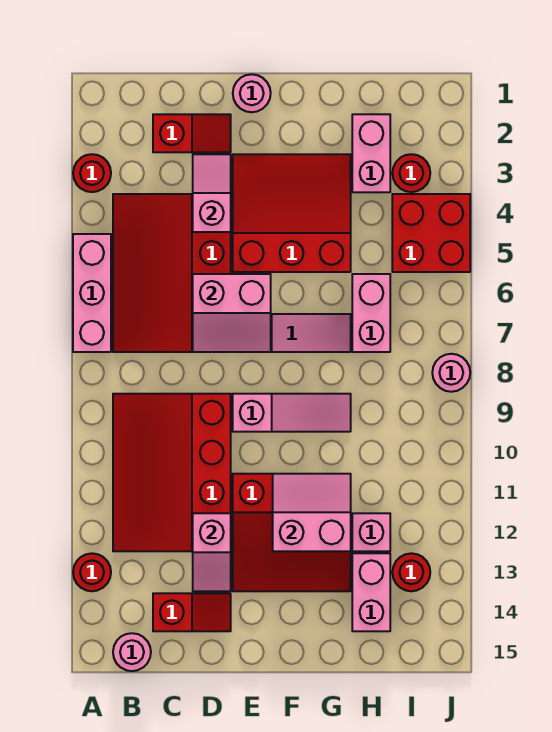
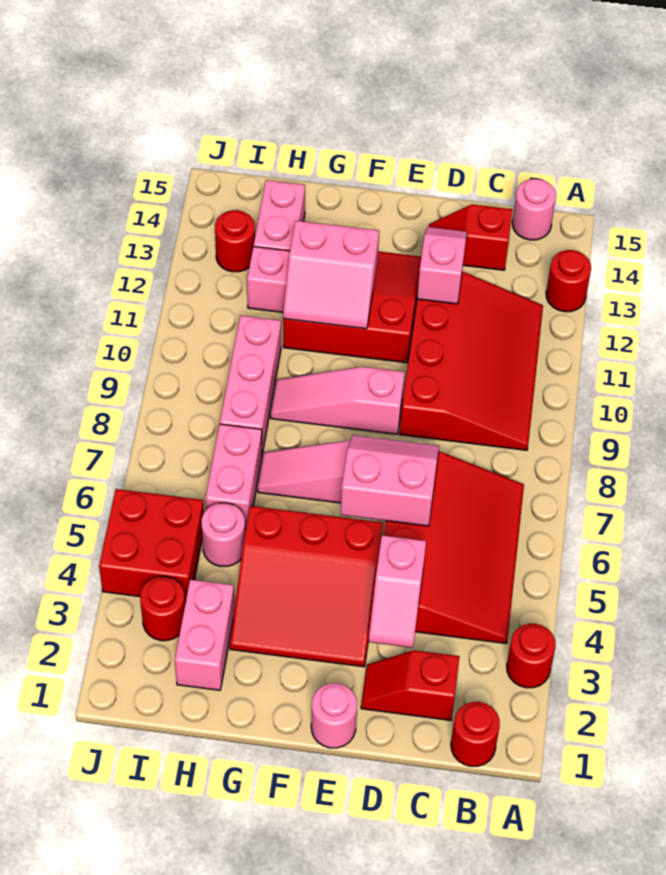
pink brick A5:A7 level 1 -> pink brick H8:H10 level 1
none -> red round brick B1 level 1
pink round brick J8 level 1 -> pink round brick H5 level 1

